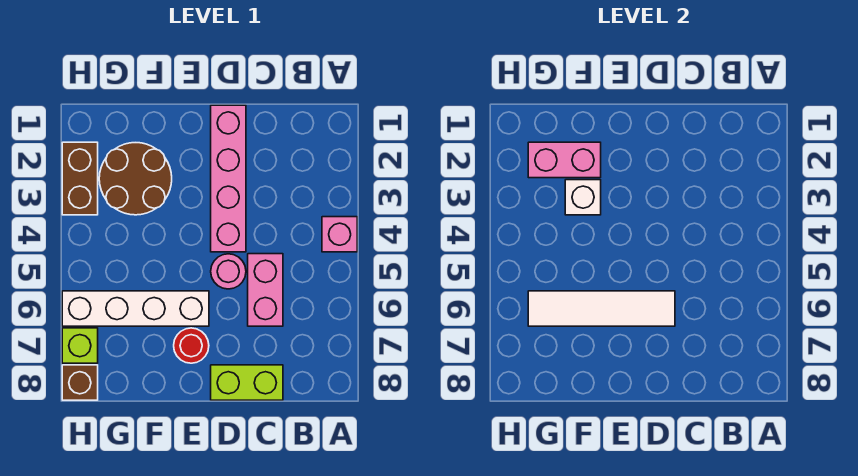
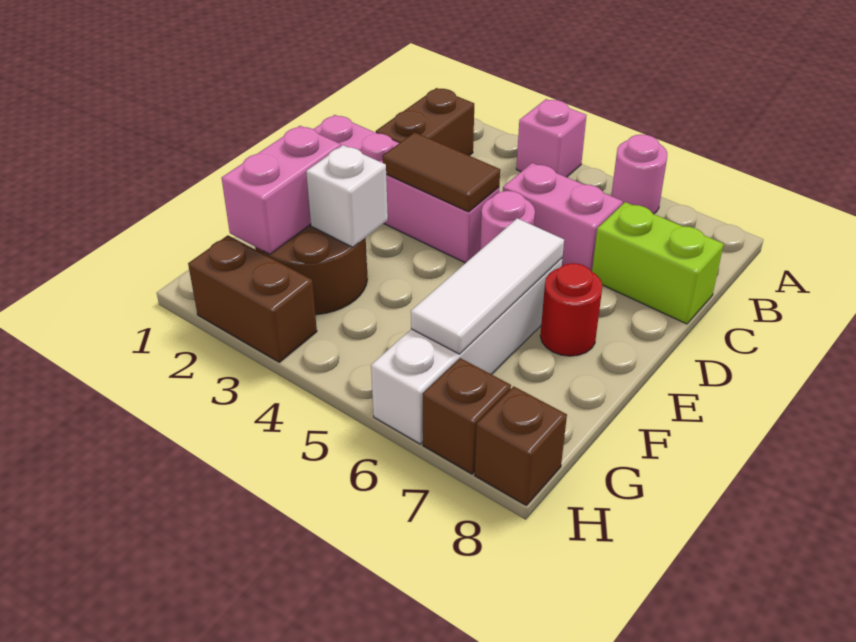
none -> pink round brick A6 level 1
none -> brown brick B2:C2 level 1
lime brick C8:D8 level 1 -> lime brick C7:C8 level 1
none -> brown tile D3:D4 level 2
white tile D6:G6 level 2 -> white tile E6:G6 level 2
lime brick H7 level 1 -> brown brick H7 level 1

